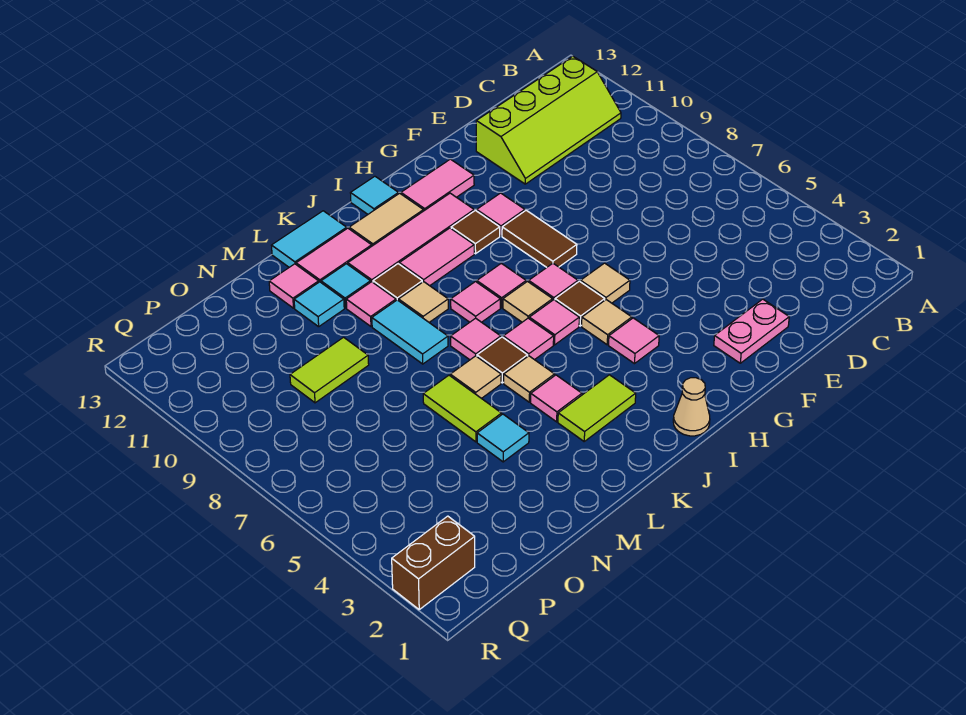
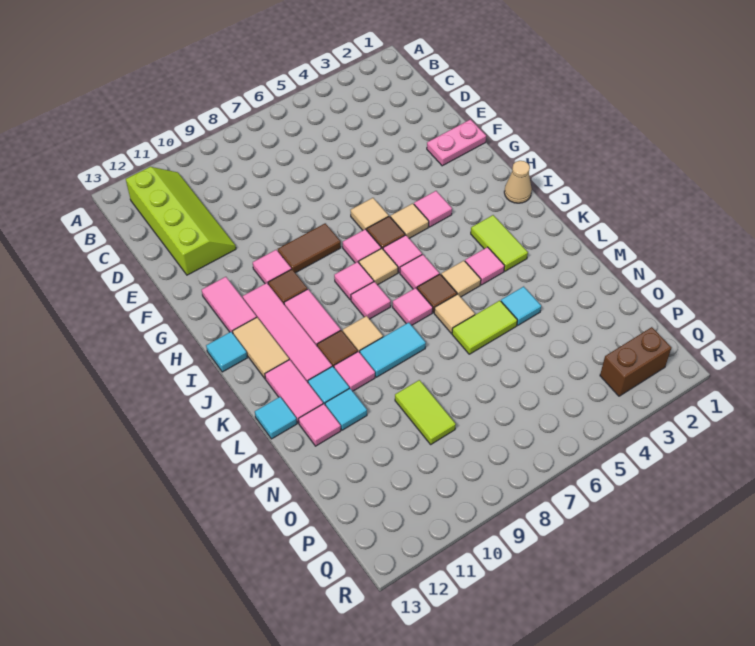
pink plate E2:F2 level 1 -> pink plate F1:F2 level 1
cyan tile K13:L13 level 1 -> cyan tile L13 level 1
brown brick Q2:R2 level 1 -> brown brick Q2:Q3 level 1

